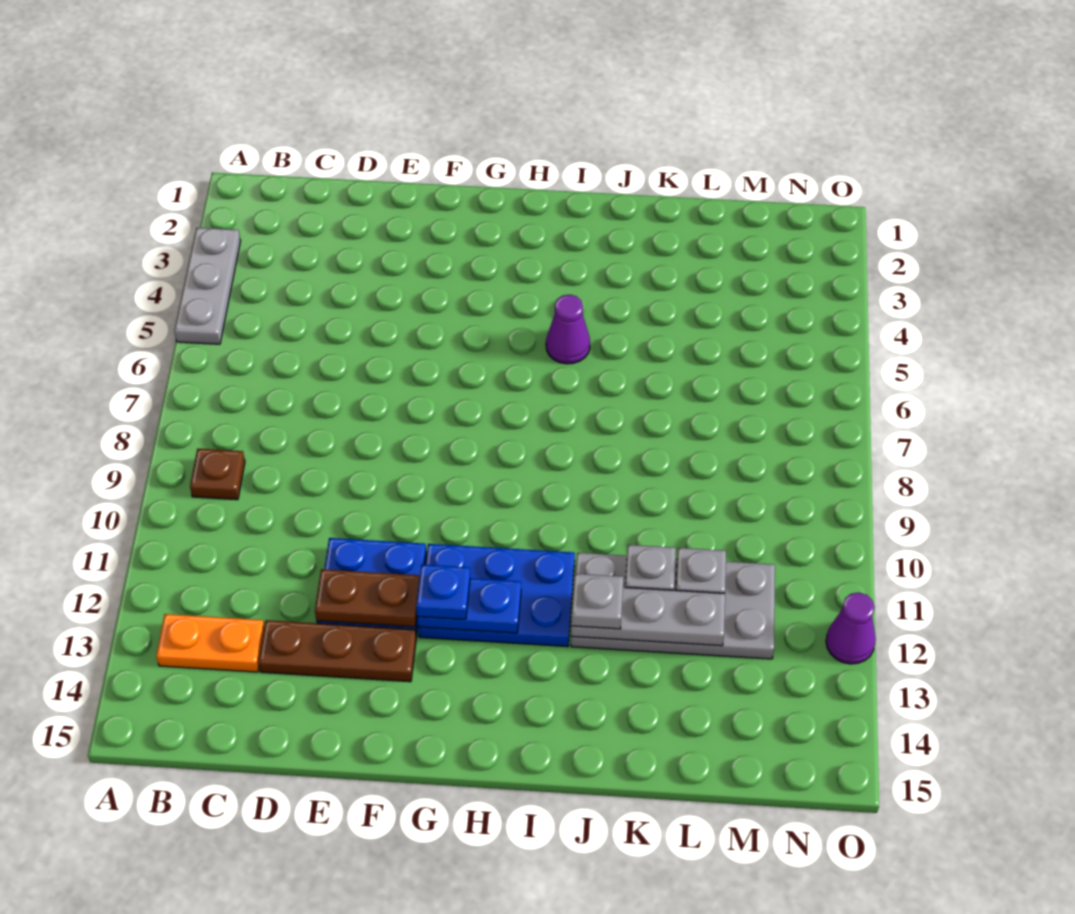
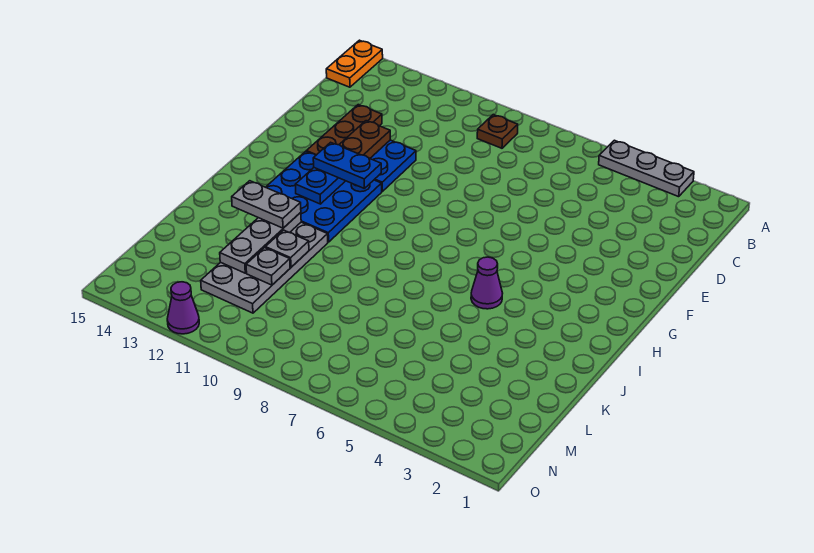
orange plate B13:C13 level 1 -> orange plate A15:B15 level 1
blue plate G11:I12 level 1 -> blue plate G11:I13 level 1
blue plate G12 level 3 -> blue plate G11:G12 level 3
grey plate J12 level 3 -> grey plate J12:J13 level 3

